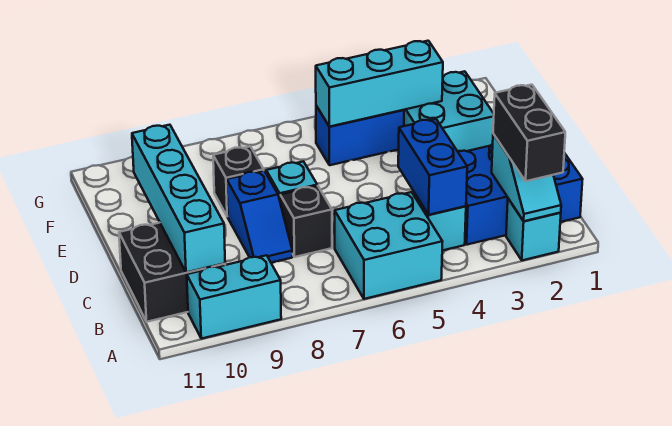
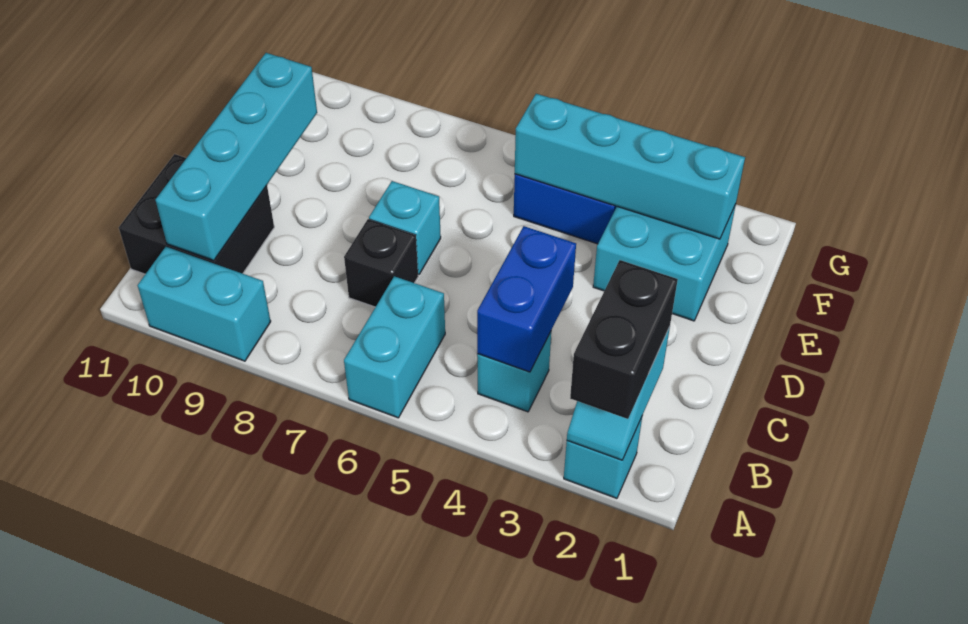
cyan brick A5:B6 level 1 -> cyan brick A6:B6 level 1
blue brick B1:C3 level 1 -> none
blue slope C8:D8 level 1 top D -> none
black brick E8 level 1 -> none
cyan brick F3:F5 level 2 -> cyan brick F2:F5 level 2

